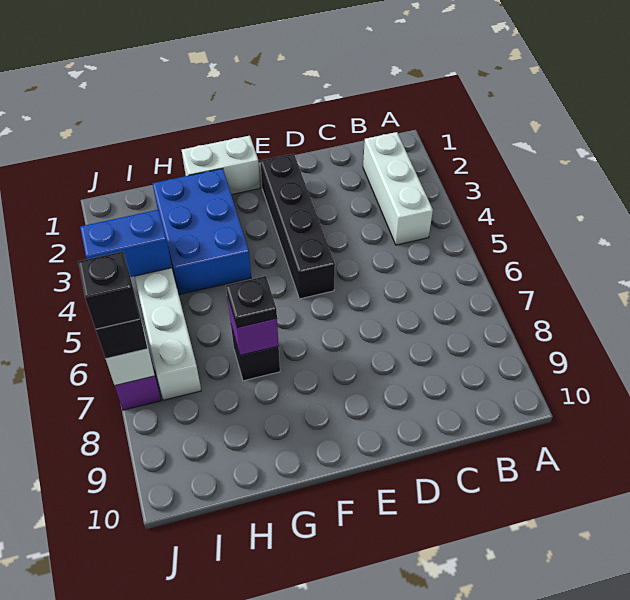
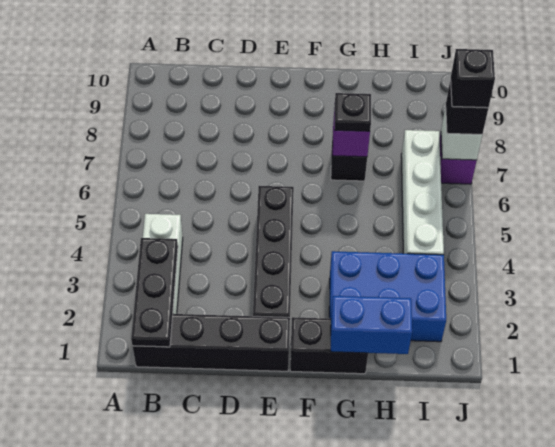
none -> black brick B1:E1 level 1
none -> black plate B1:B3 level 2
white brick F1:G1 level 1 -> black brick F1:G1 level 1
blue brick G2:H4 level 1 -> blue brick G2:I3 level 1
blue brick I4:J4 level 2 -> blue brick G1:H1 level 2

